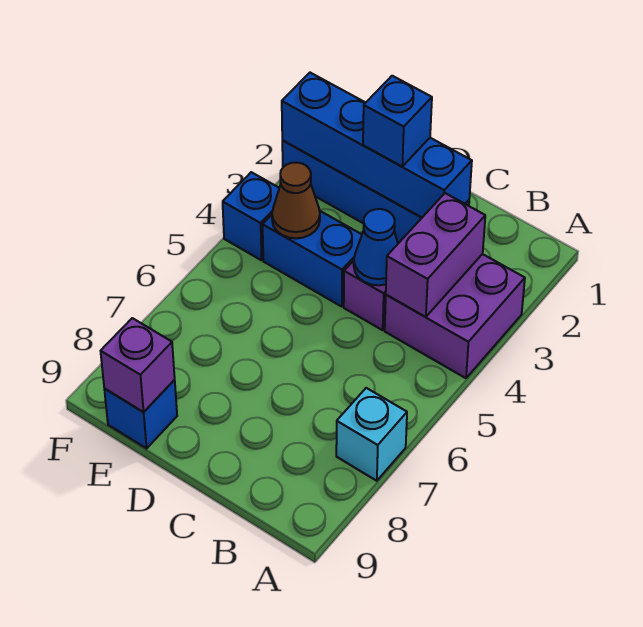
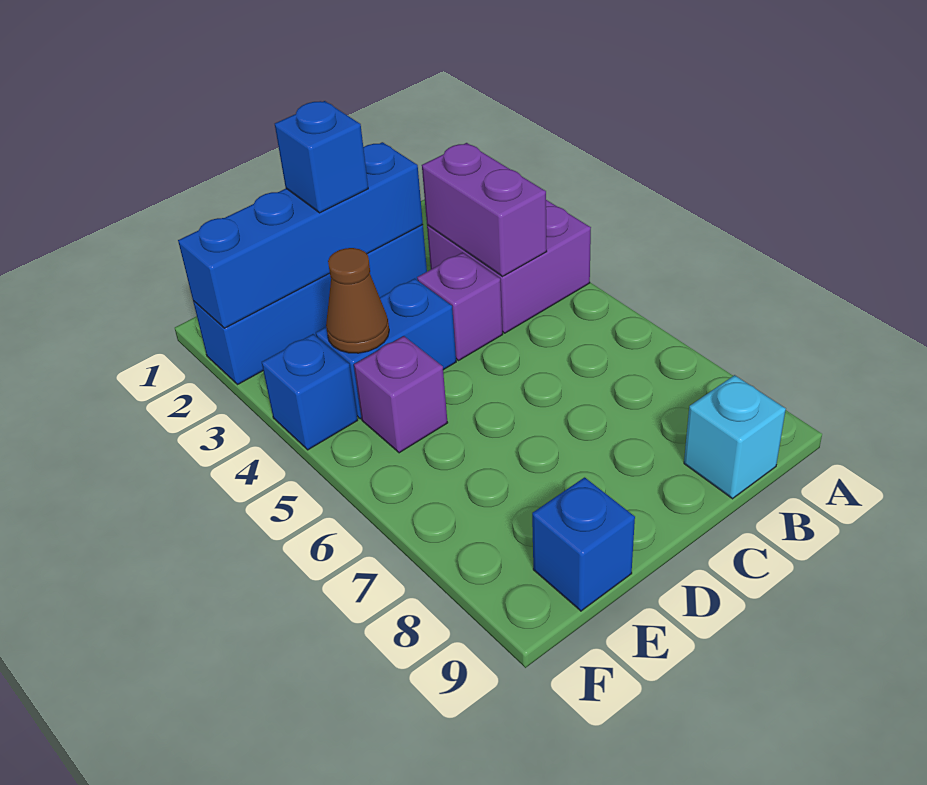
cyan brick A7 level 1 -> cyan brick B9 level 1
blue cone C4 level 2 -> none
purple brick E9 level 2 -> purple brick E5 level 1

